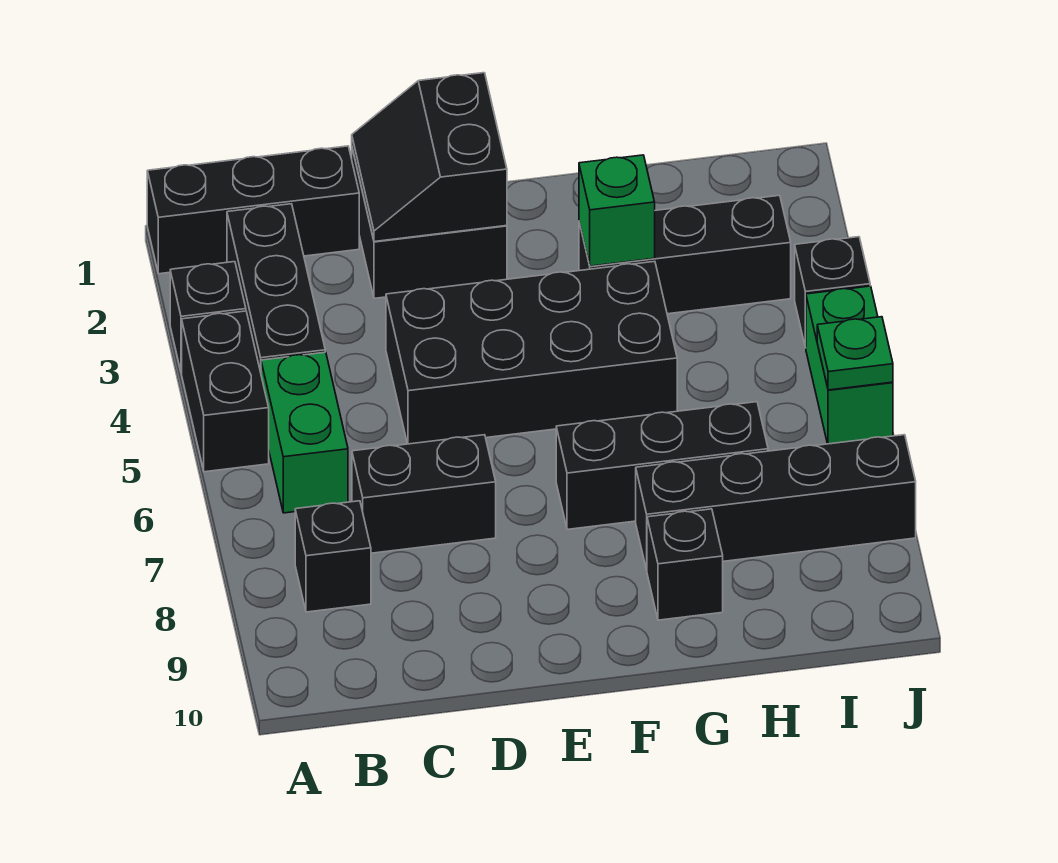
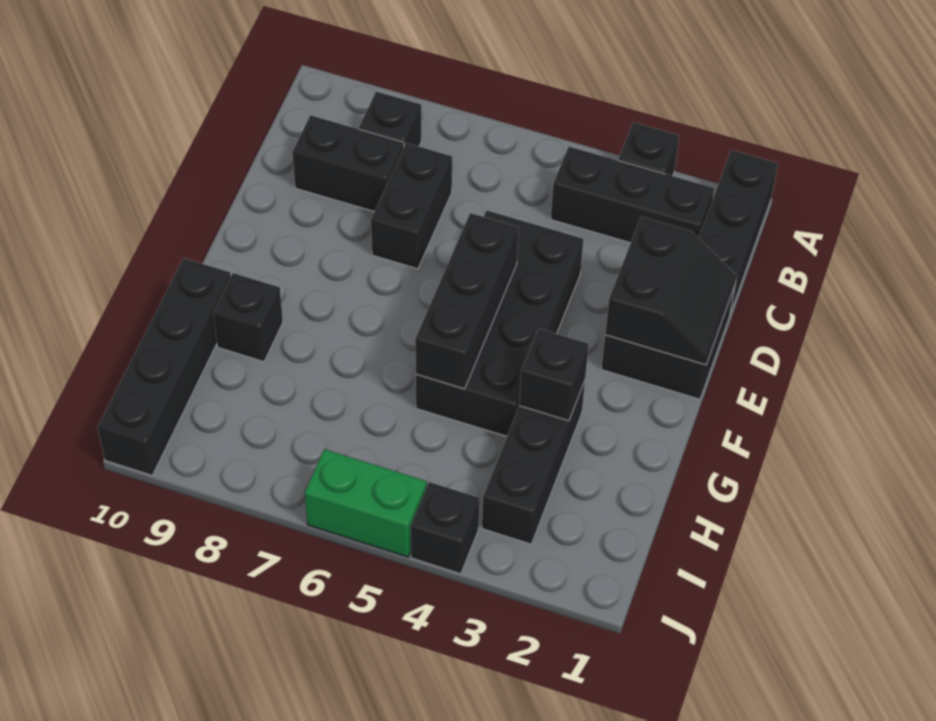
black brick A4:A5 level 1 -> black brick C8:C9 level 1
green brick B5:B6 level 1 -> none
black slope D1:E2 level 2 top E -> black slope D1:E2 level 2 top 2
black brick F7:H7 level 1 -> black brick E5:G5 level 2
green brick G3 level 2 -> black brick G3 level 2
black brick G8:J8 level 1 -> black brick G10:J10 level 1
green plate J6 level 2 -> none

